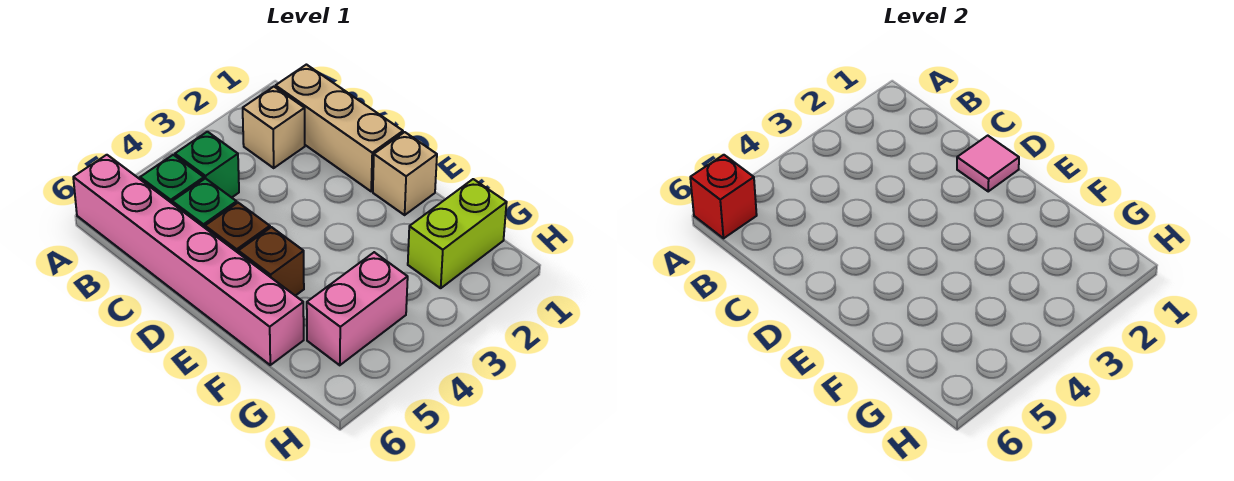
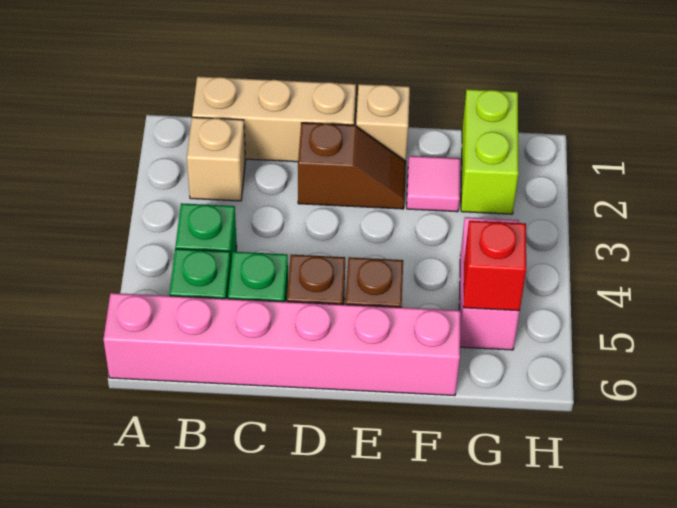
red brick A6 level 2 -> red brick G5 level 2
pink tile D1 level 2 -> pink tile F2 level 1
none -> brown slope D2:E2 level 1 top D

